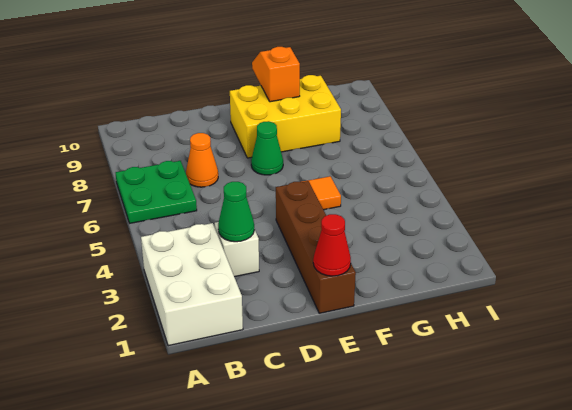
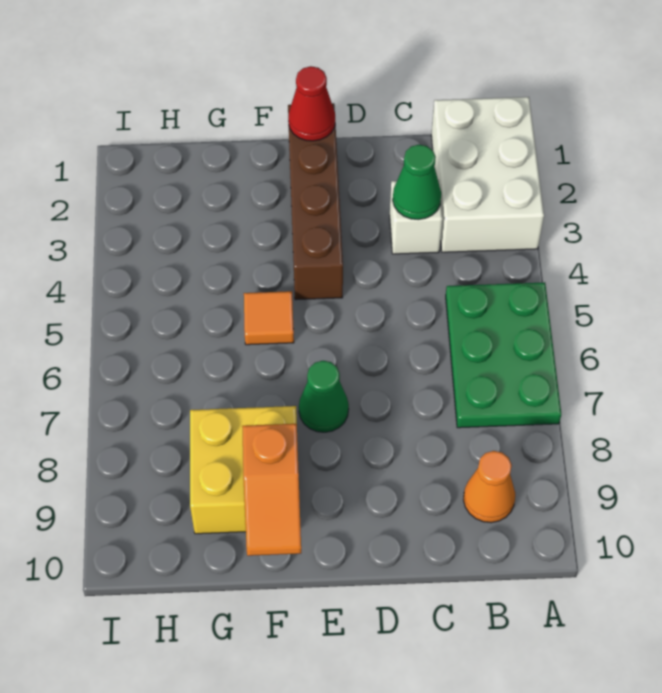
green plate A6:B7 level 1 -> green plate A5:B7 level 1
orange cone C7 level 1 -> orange cone B9 level 1
yellow brick E8:G9 level 1 -> yellow brick F8:G9 level 1

